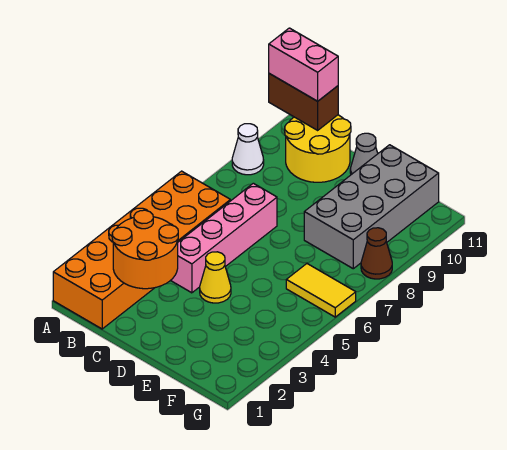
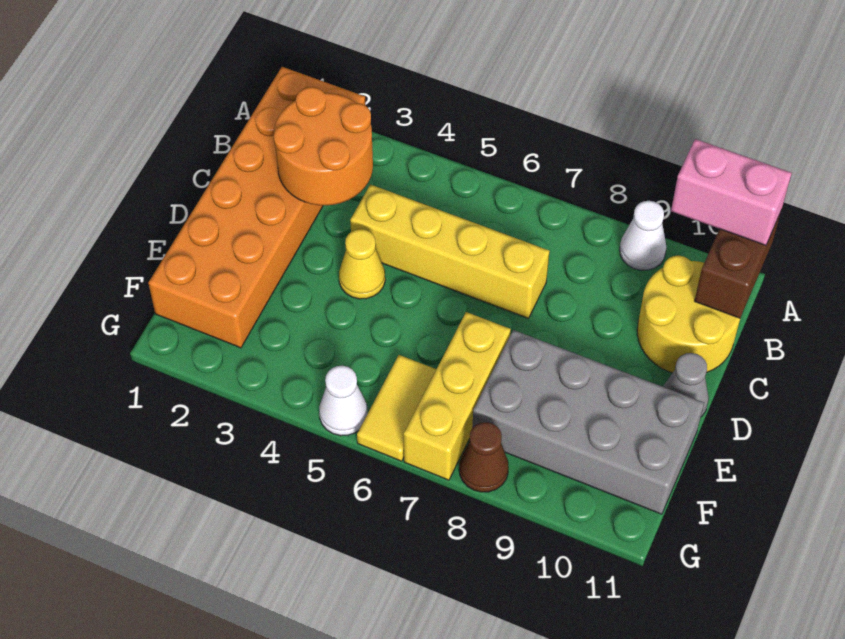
orange brick A1:B6 level 1 -> orange brick A1:F2 level 1
pink brick A11:B11 level 3 -> pink brick A10:A11 level 3
pink brick C4:C7 level 1 -> yellow brick C4:C7 level 1
none -> yellow brick E7:G7 level 1
none -> white cone G5 level 1

